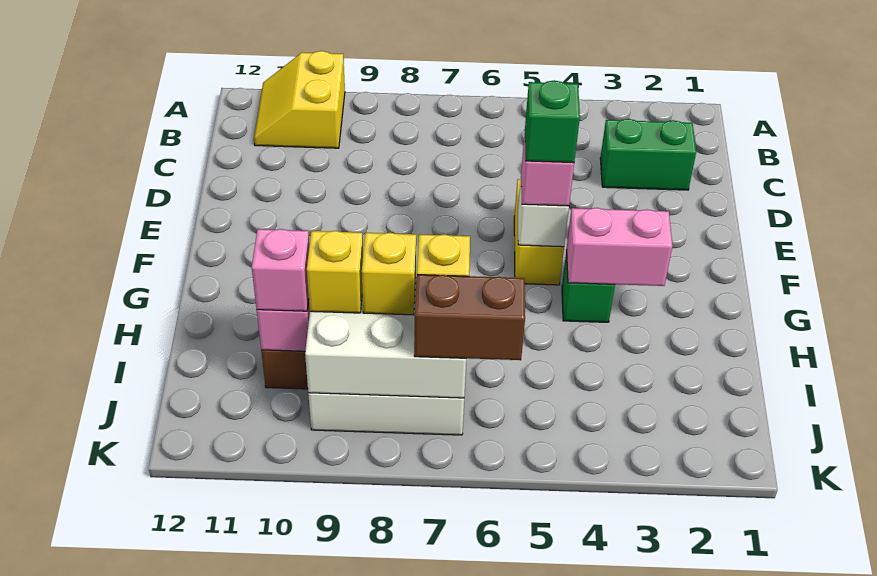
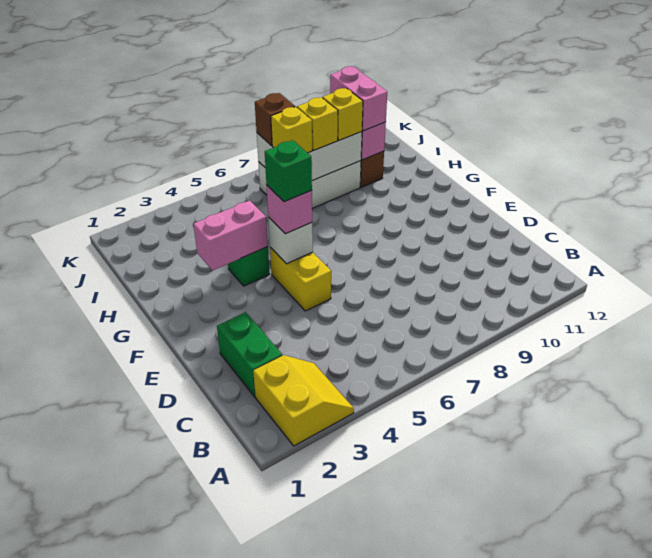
yellow slope A10:B11 level 1 top 10 -> yellow slope A2:B3 level 1 top 2
green brick C2:C3 level 1 -> green brick C2:D2 level 1
pink brick I10 level 3 -> pink brick I10:J10 level 3
brown brick J6:J7 level 3 -> brown brick J7 level 3

